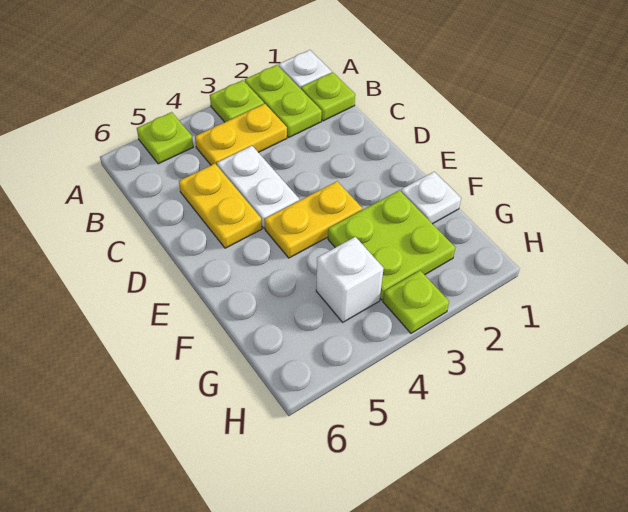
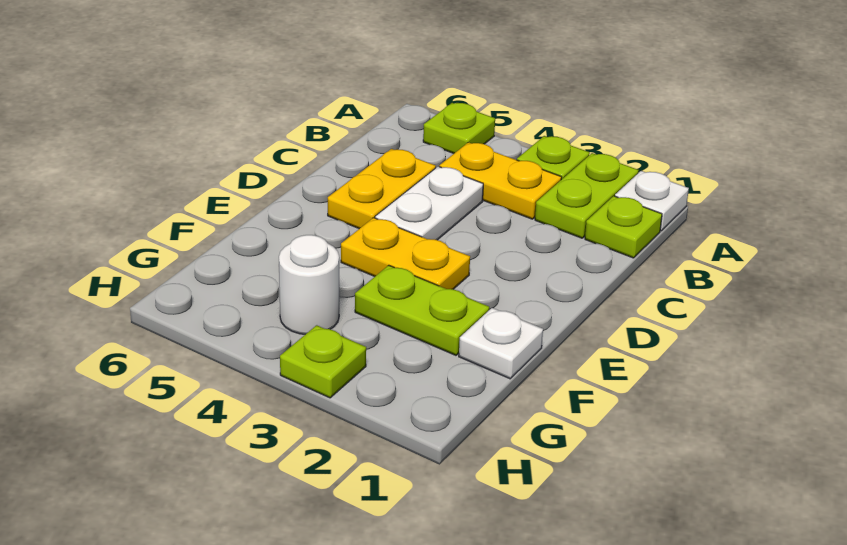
lime plate F2:G3 level 1 -> lime plate F2:F3 level 1
white brick G4 level 1 -> white round brick G4 level 1

